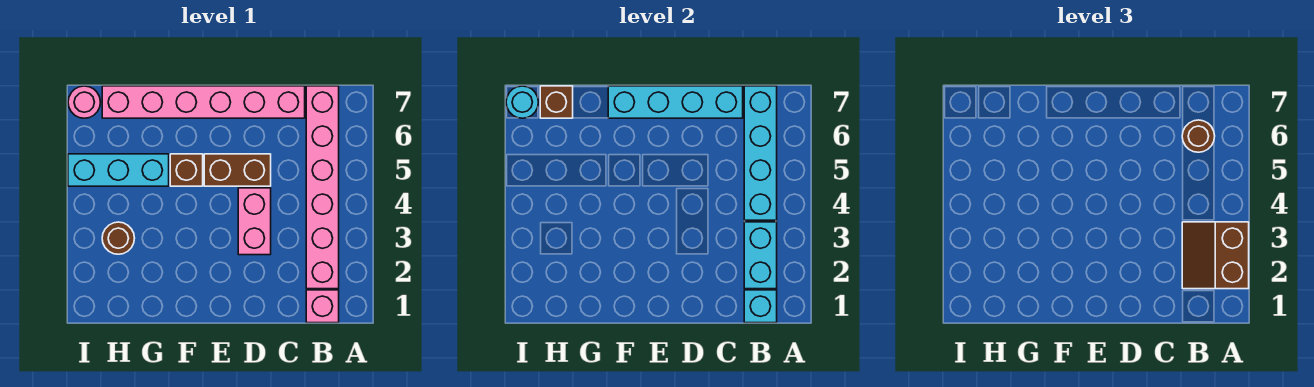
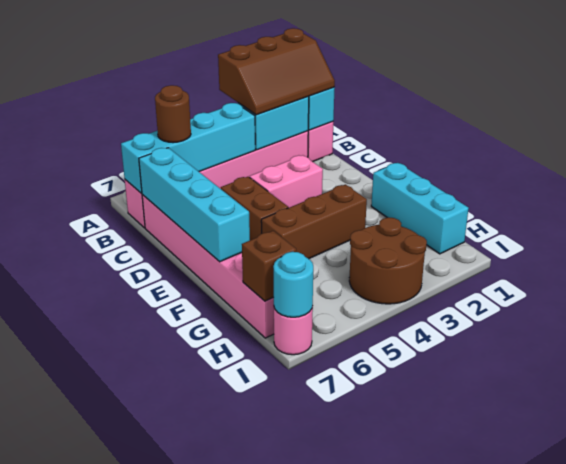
brown slope A2:B3 level 3 top A -> brown slope A1:B3 level 3 top A
brown brick F5 level 1 -> brown brick F3:F5 level 1
cyan brick G5:I5 level 1 -> cyan brick F1:H1 level 1
brown round brick H3 level 1 -> brown round brick H3:I4 level 1

